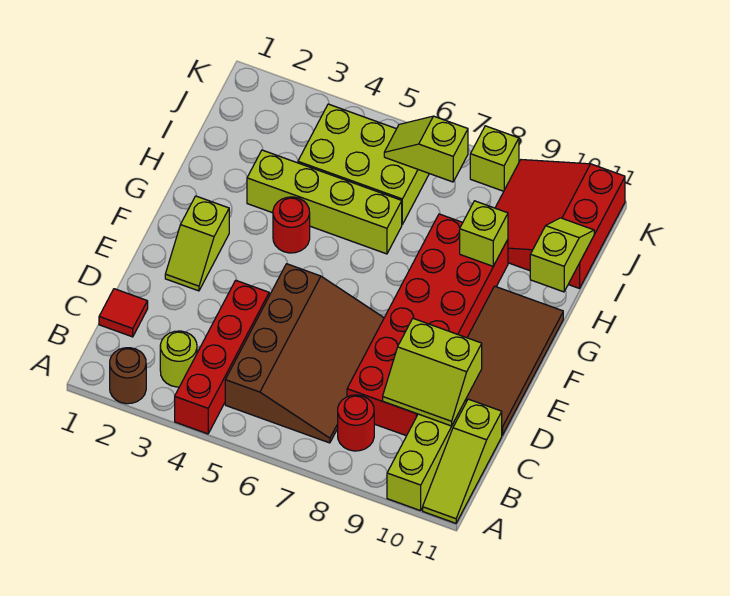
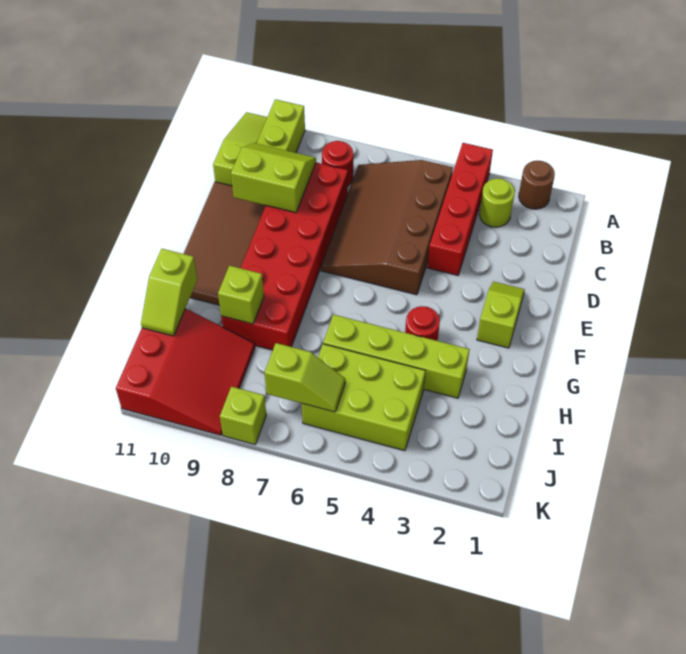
red tile C1 level 1 -> none

